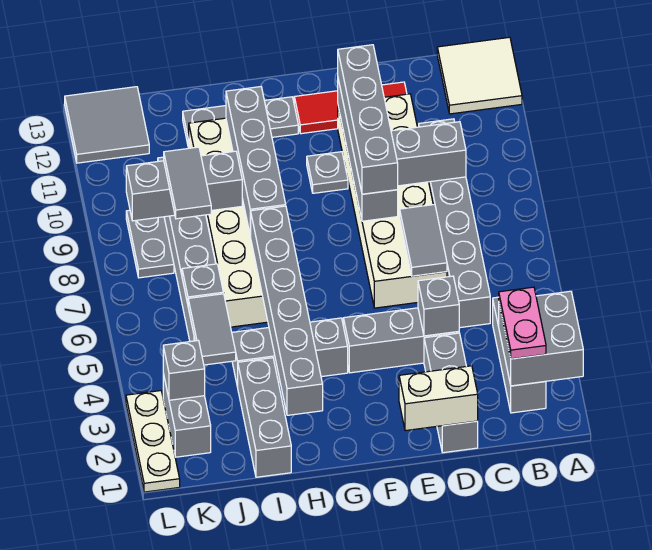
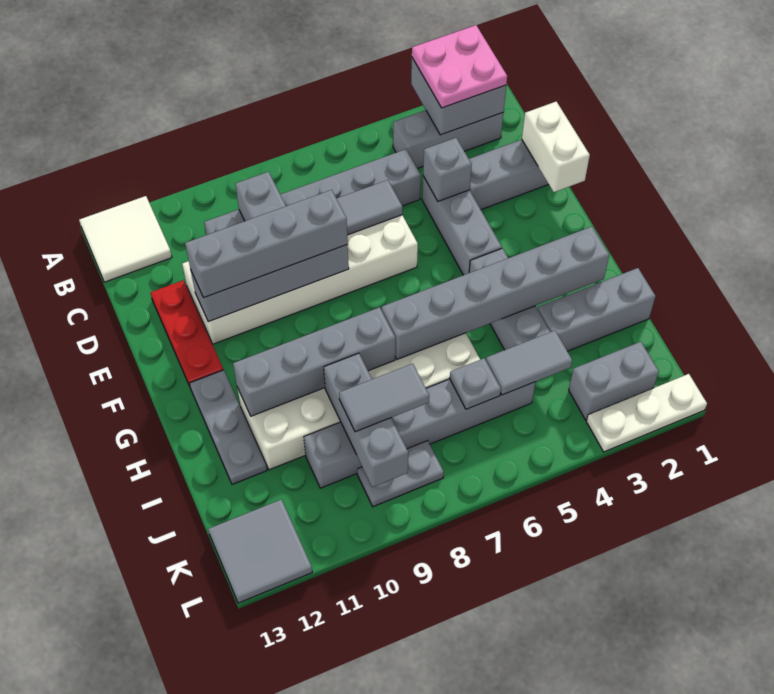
pink plate B2:B3 level 3 -> pink plate A2:B3 level 3
red tile D12:F12 level 1 -> red plate D12:F12 level 1
grey plate F10 level 1 -> none
grey brick K3 level 2 -> none

